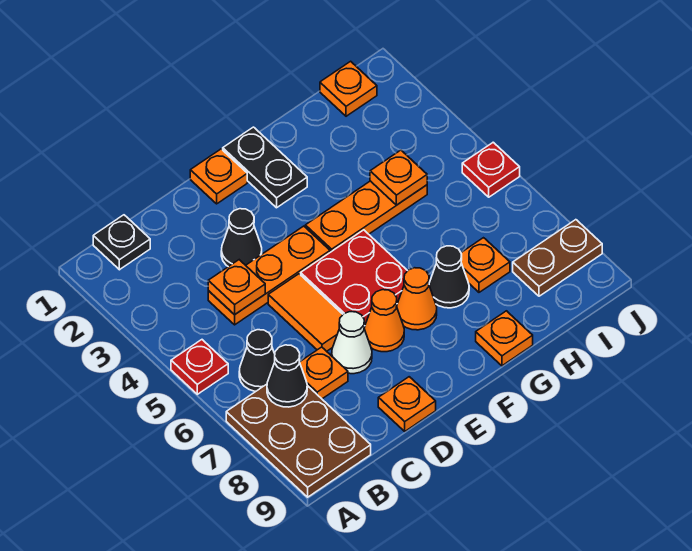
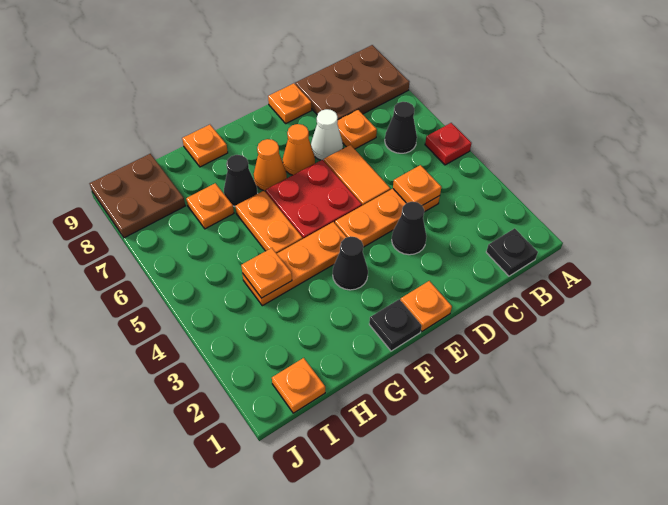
brown plate A7:B9 level 1 -> brown plate A8:C9 level 1
black cone B7 level 2 -> black cone F3 level 1
black plate F1:F2 level 1 -> black plate F1 level 1
none -> orange plate G5:G6 level 1
brown plate I8:J8 level 1 -> brown plate I8:J9 level 1
red plate J5 level 1 -> none

